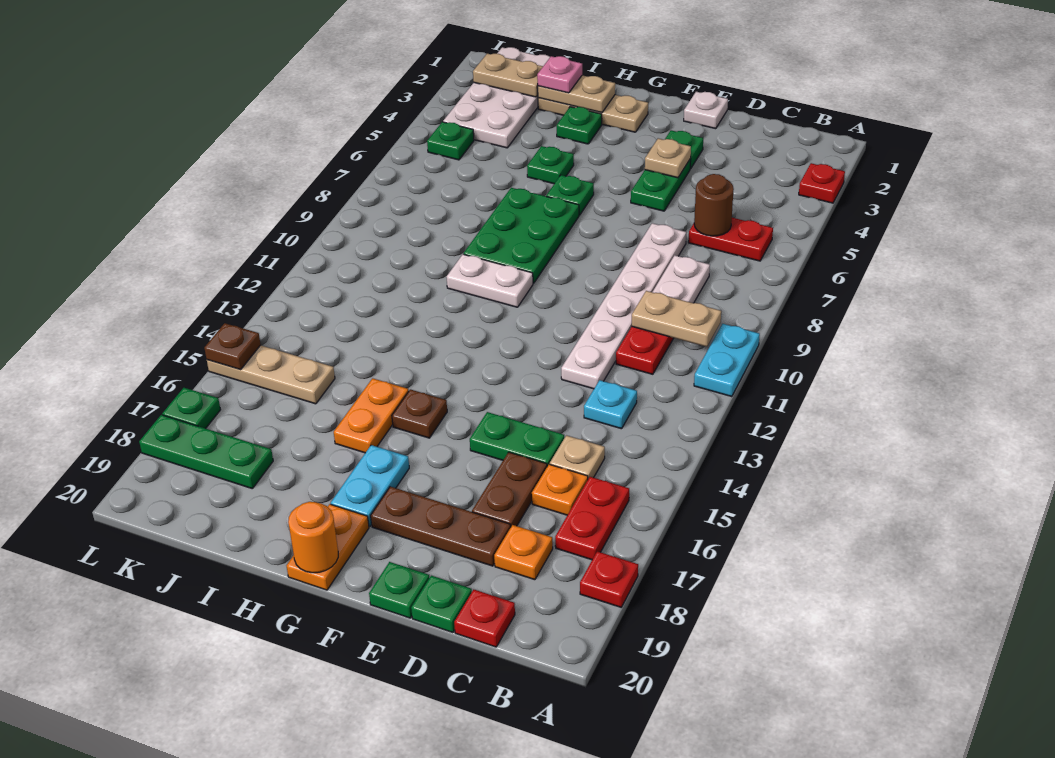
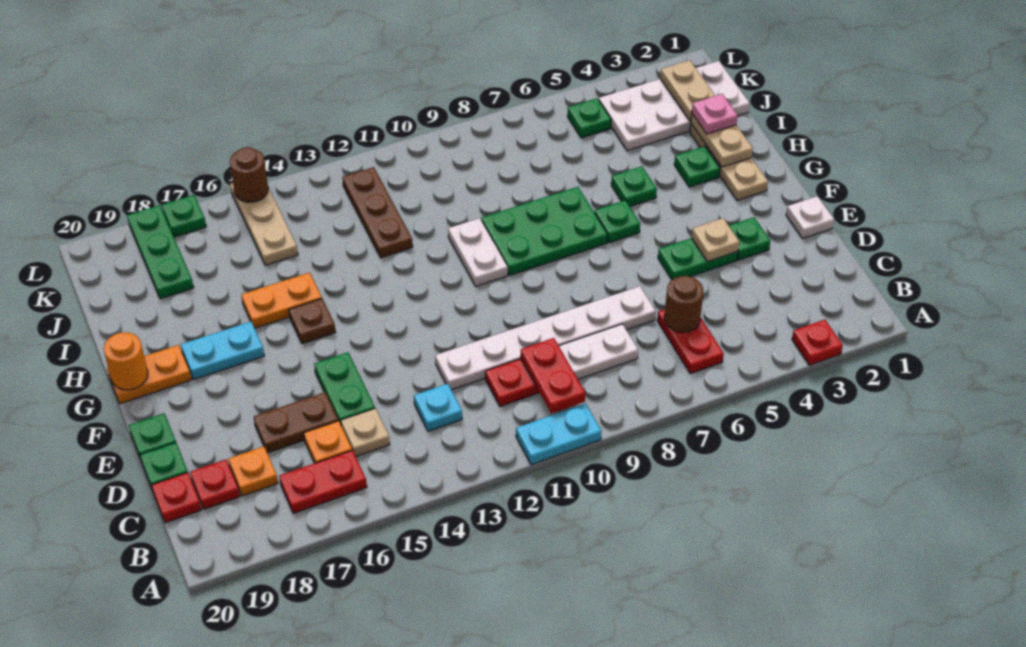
red plate A18 level 1 -> red plate C19 level 1
tan plate B10:C10 level 2 -> red plate B10:C10 level 2
brown plate D18:F18 level 1 -> brown plate I12:K12 level 1
brown plate L15 level 2 -> brown round brick L15 level 2

